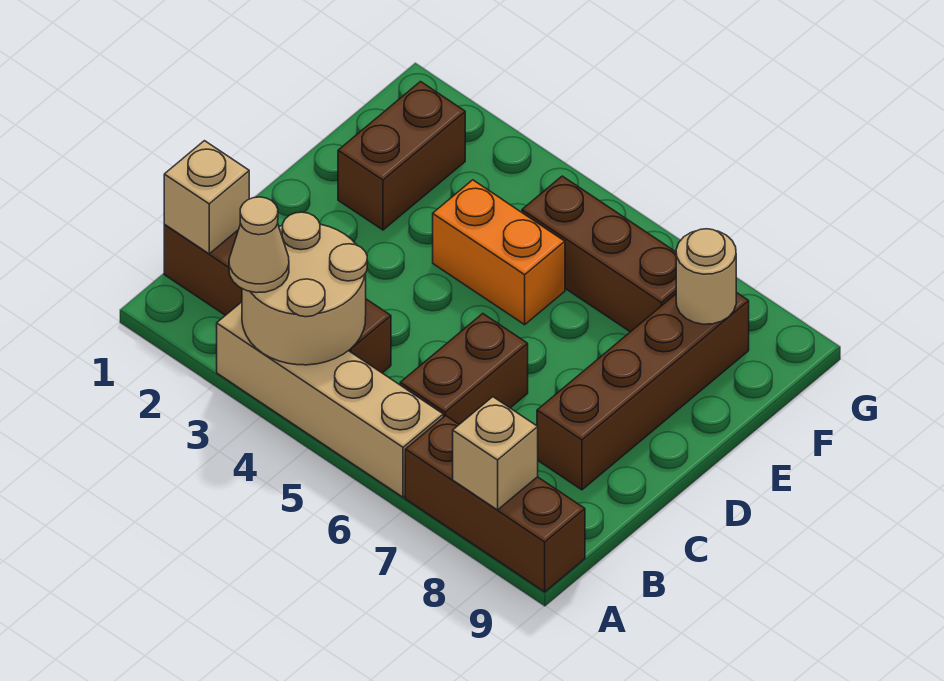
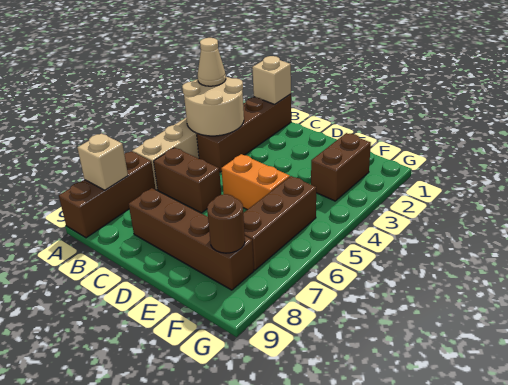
brown brick E2:F2 level 1 -> brown brick F2:F3 level 1
orange brick E4:E5 level 1 -> orange brick D5:E5 level 1
tan round brick F8 level 2 -> brown round brick F8 level 2

